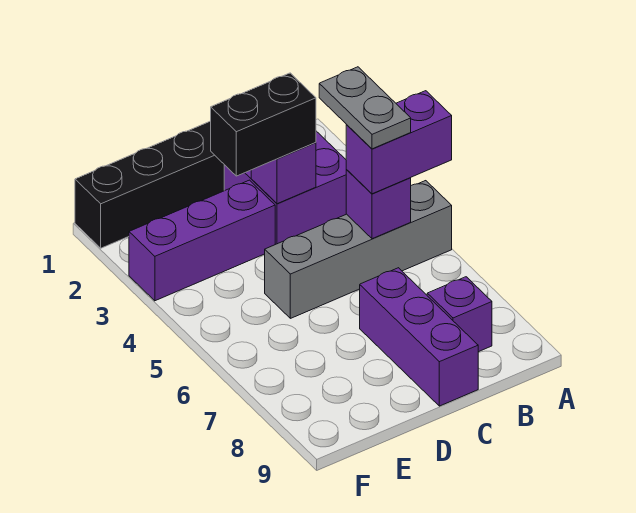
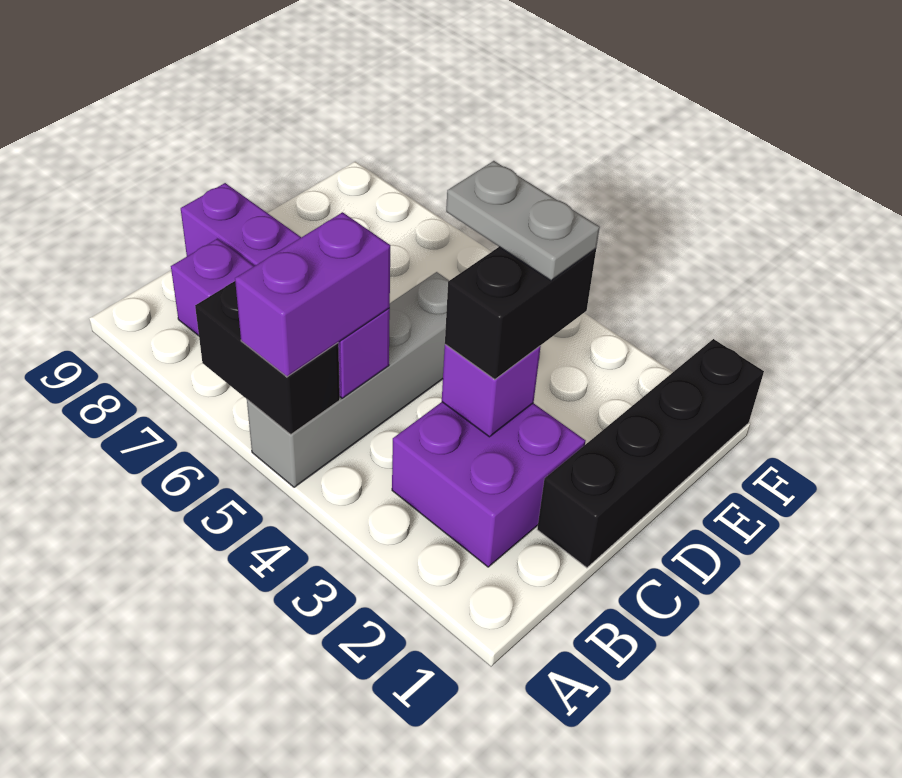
none -> black brick A5:A6 level 2
grey plate B4:B5 level 4 -> grey plate D3:D4 level 4
purple brick D3:F3 level 1 -> none

